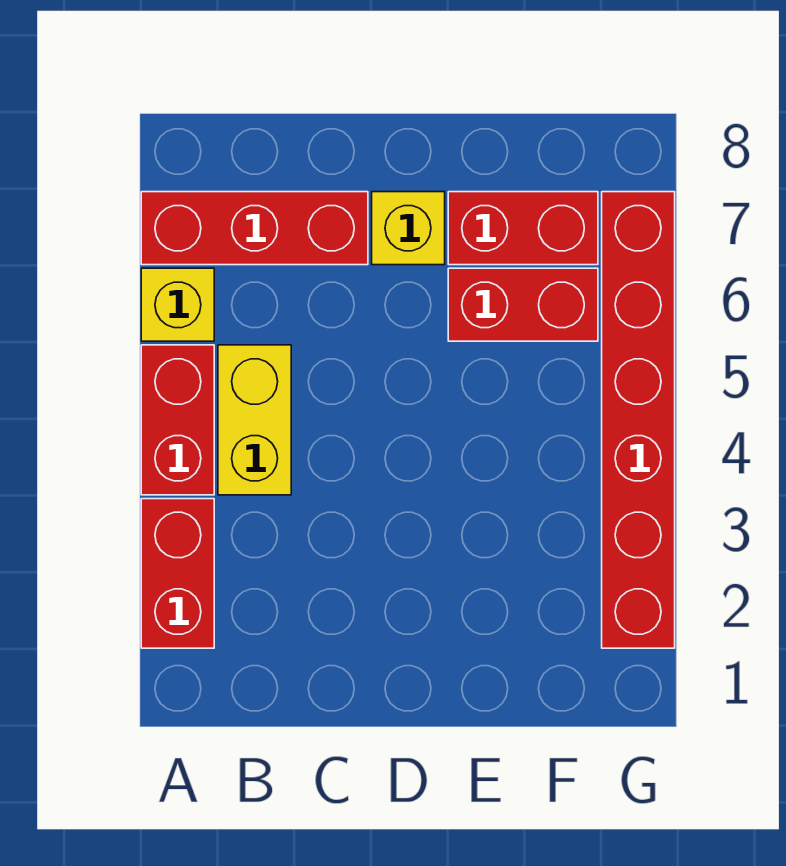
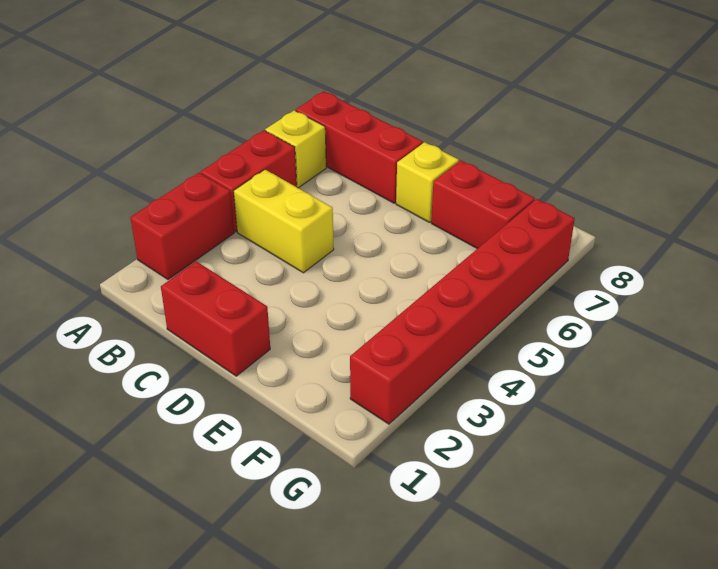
yellow brick B4:B5 level 1 -> yellow brick B4:C4 level 1
red brick E6:F6 level 1 -> red brick C1:D1 level 1

